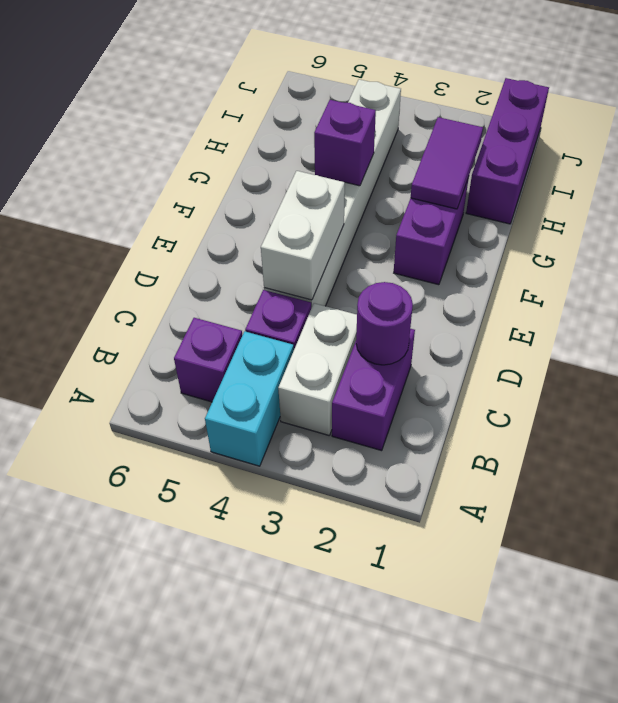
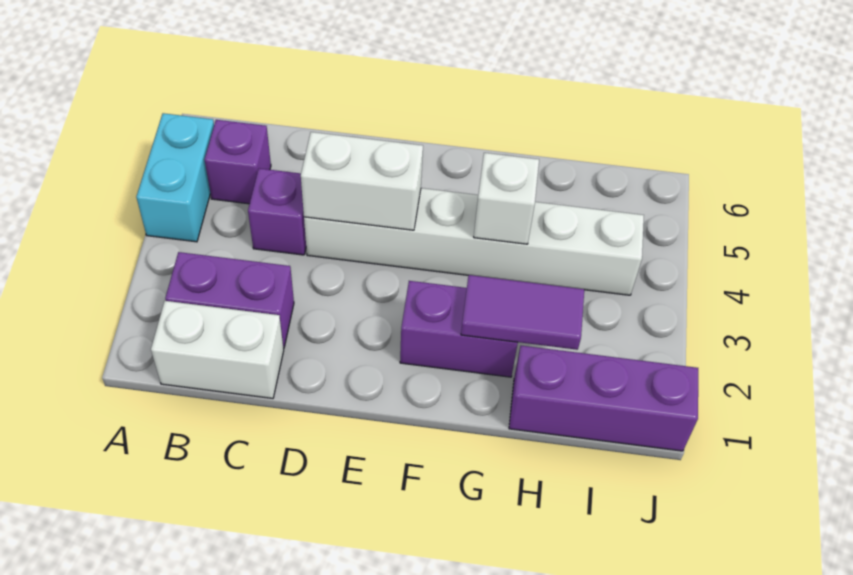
cyan brick A4:B4 level 1 -> cyan brick A4:A5 level 1
white brick B3:C3 level 1 -> white brick B1:C1 level 1
purple round brick C2 level 2 -> none
purple brick G4 level 2 -> white brick G4 level 2

